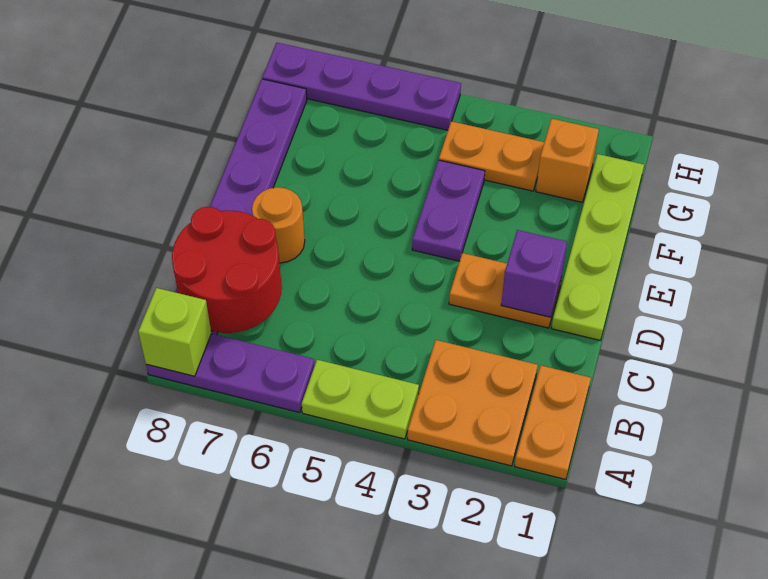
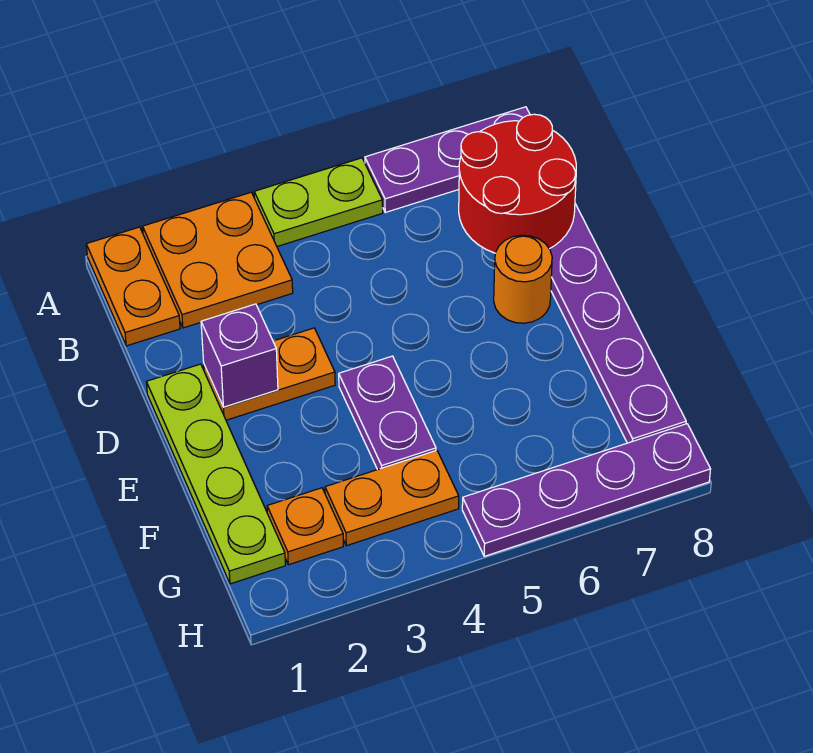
lime brick A8 level 2 -> none
orange brick G2 level 1 -> orange plate G2 level 1

